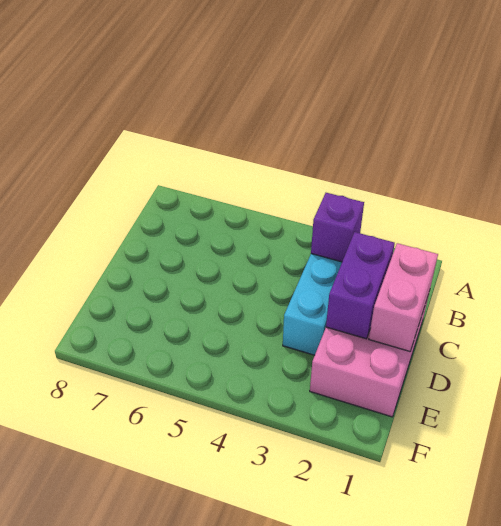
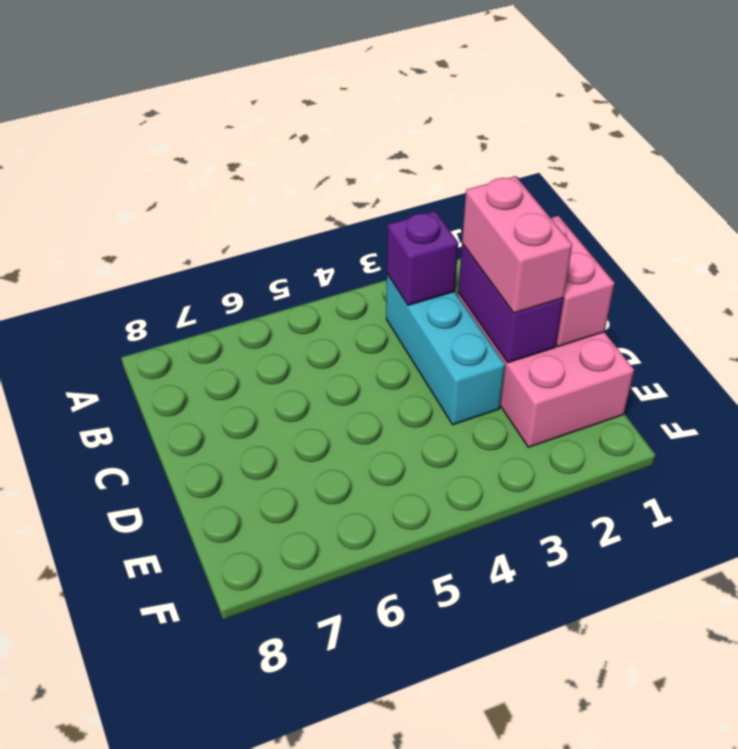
none -> pink brick C2:D2 level 3

